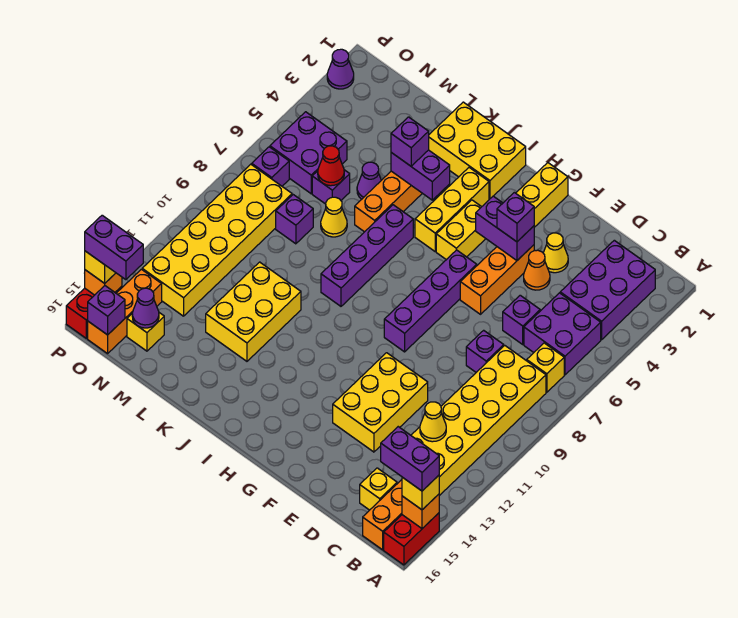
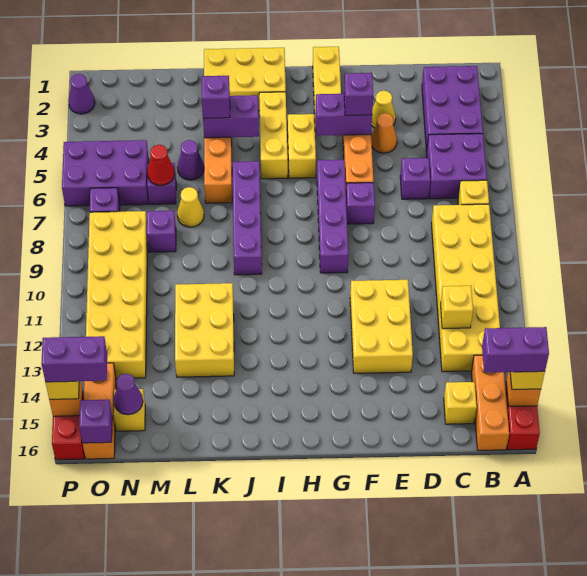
yellow cone C12 level 2 -> yellow brick C12 level 2
purple brick D8 level 1 -> purple brick F7 level 1
purple brick N5:O6 level 1 -> purple brick N5:P6 level 1

